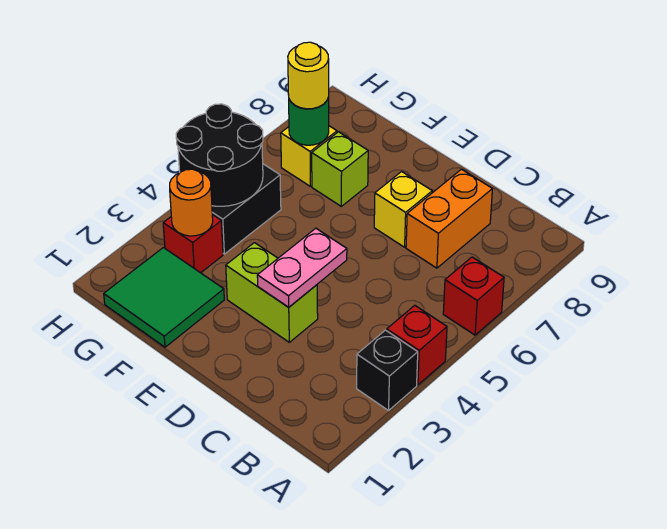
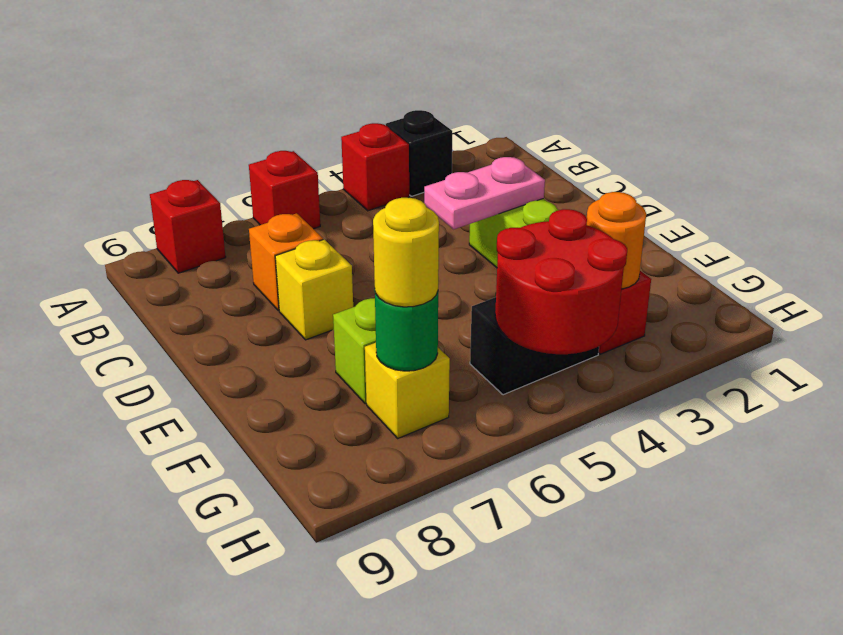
none -> red brick A8 level 1
orange brick C7:C8 level 1 -> orange brick C7 level 1
green tile F1:G2 level 1 -> none
black round brick G4:H5 level 2 -> red round brick G4:H5 level 2

